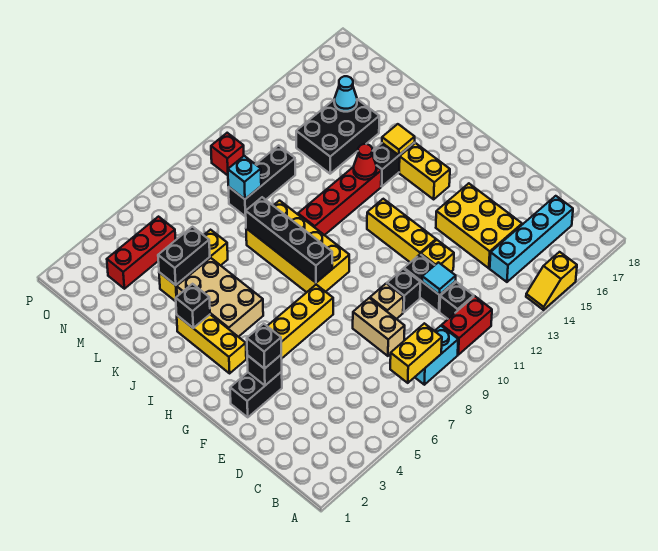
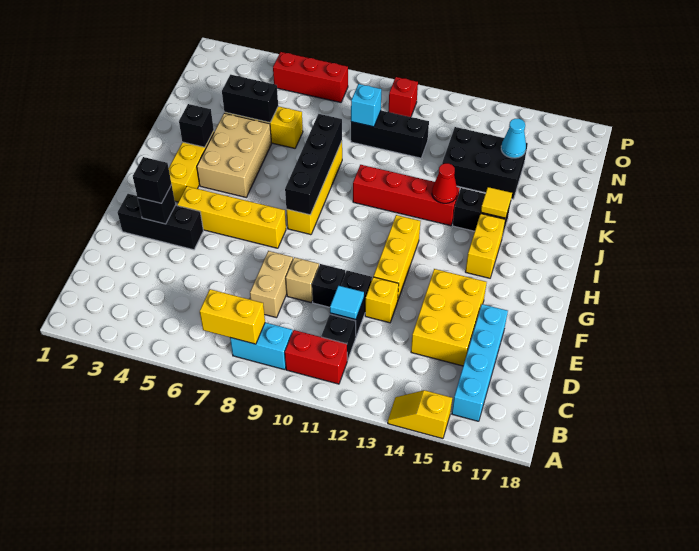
cyan brick C14:C17 level 1 -> cyan brick B16:E16 level 1
black brick F2:F3 level 1 -> black brick F2:F4 level 1
yellow brick H8:K9 level 1 -> yellow brick H8:K8 level 1
red brick N3:N5 level 1 -> red brick O5:O7 level 1

